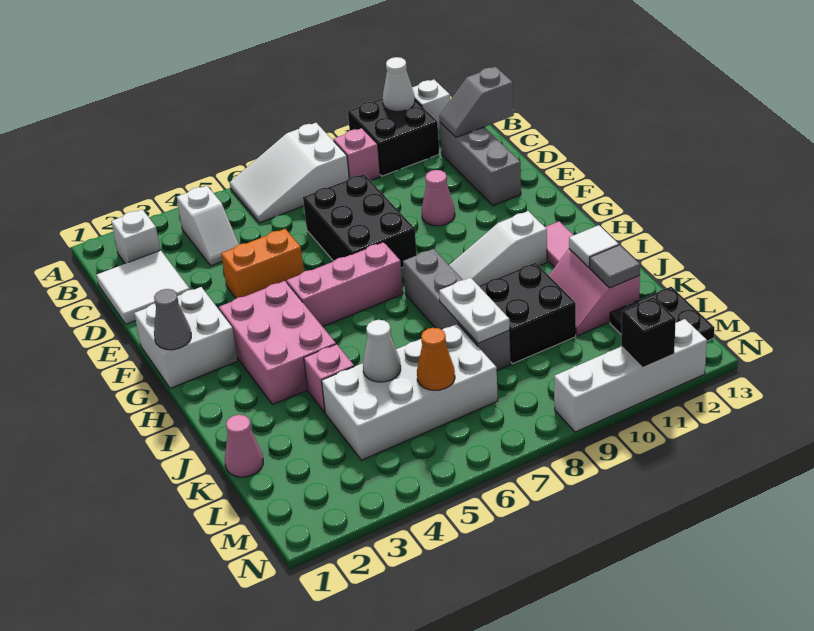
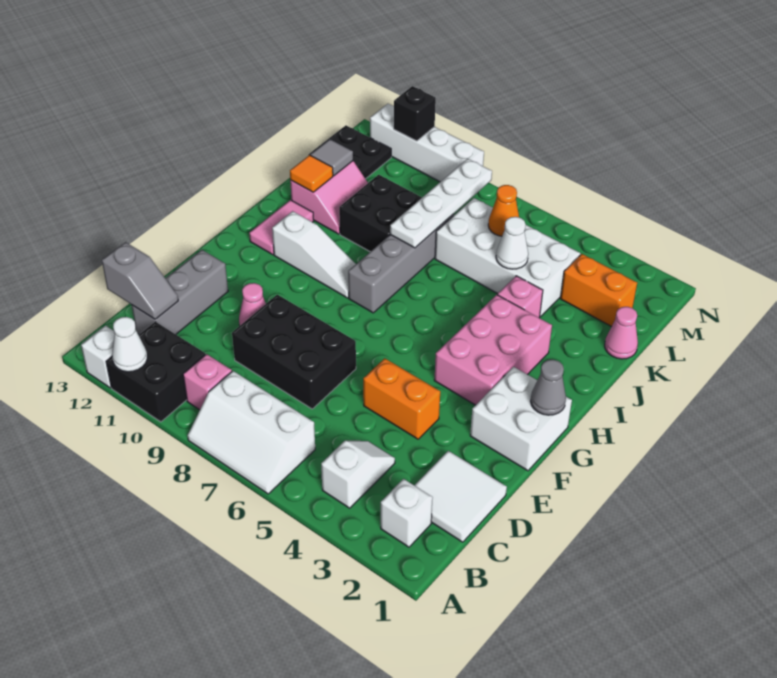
white slope A6:B8 level 1 top 8 -> white slope A6:B8 level 1 top B
black brick D7:F8 level 1 -> black brick D7:E9 level 1
pink brick G5:G7 level 1 -> none
white plate J8:K8 level 2 -> white plate J8:M8 level 2
white tile J12 level 2 -> orange tile J12 level 2
none -> orange brick L2:L3 level 1

